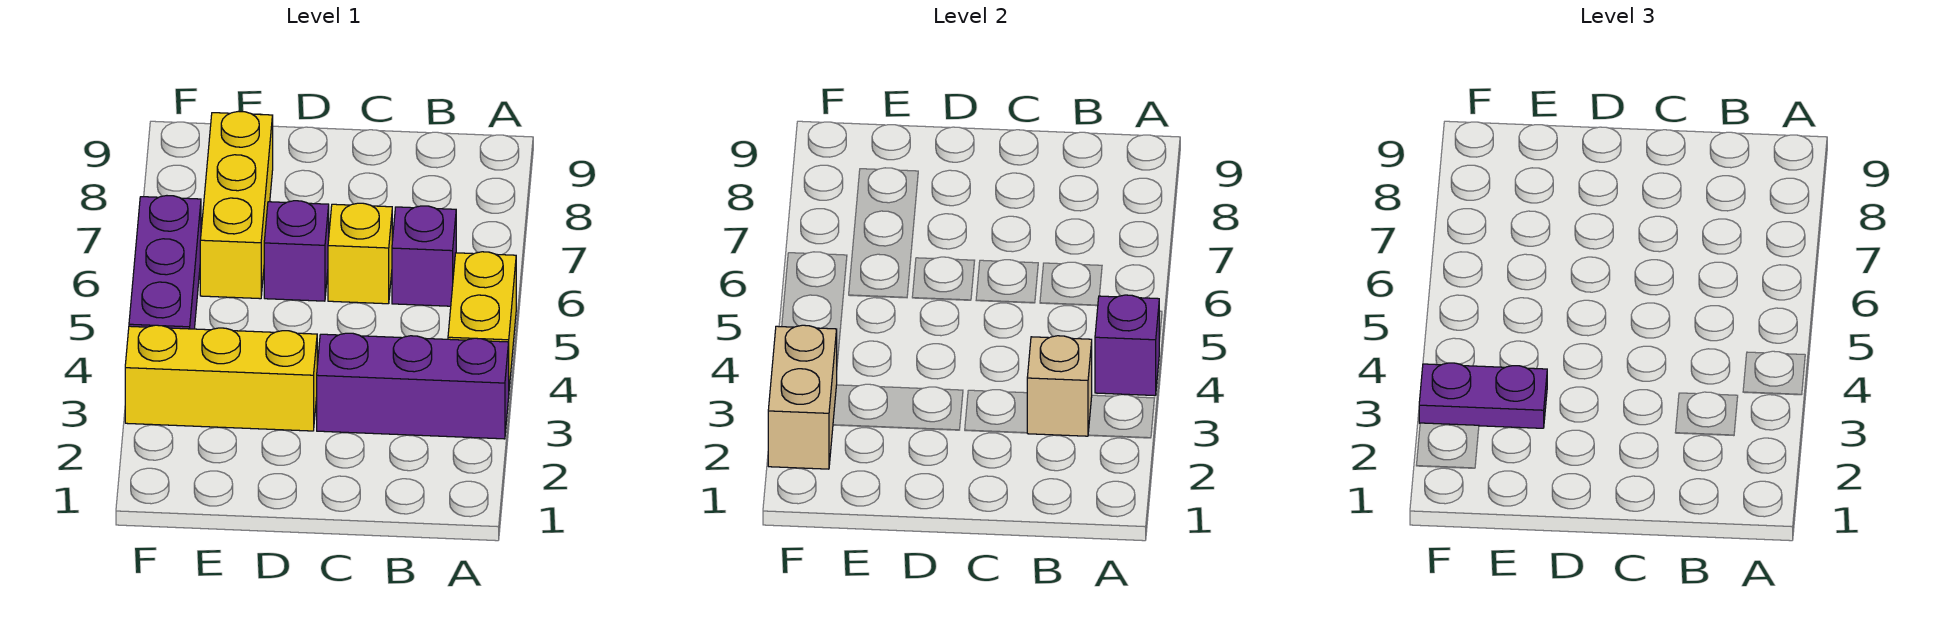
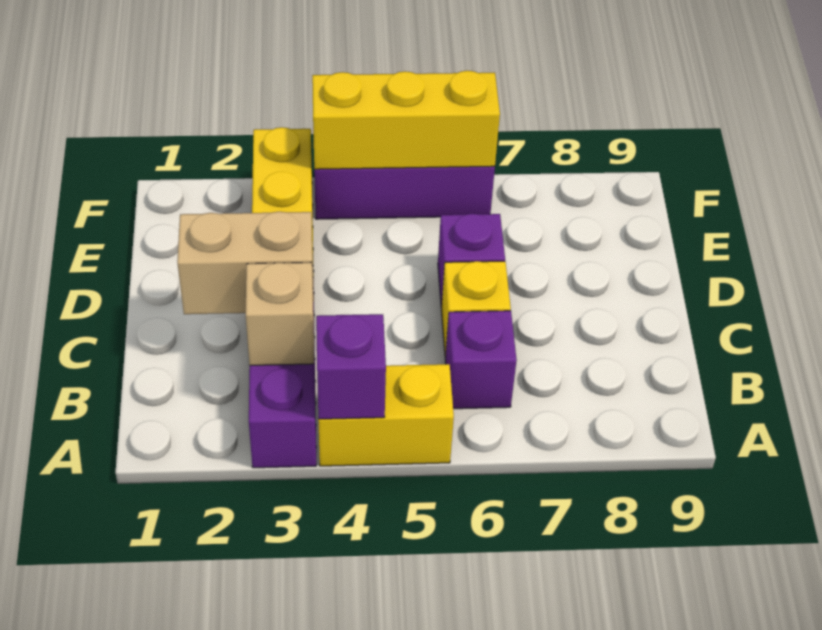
purple plate E3:F3 level 3 -> none
yellow brick E6:E8 level 1 -> yellow brick F4:F6 level 2
tan brick F2:F3 level 2 -> tan brick C2:C3 level 2

